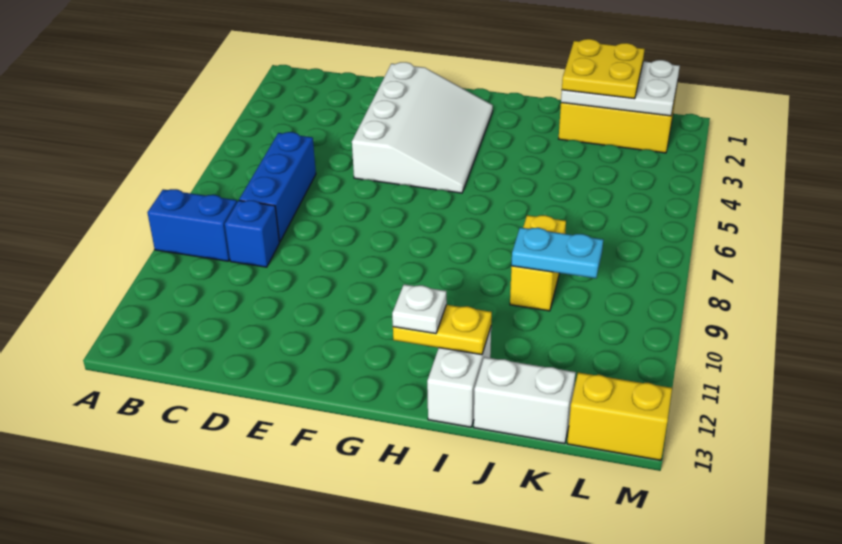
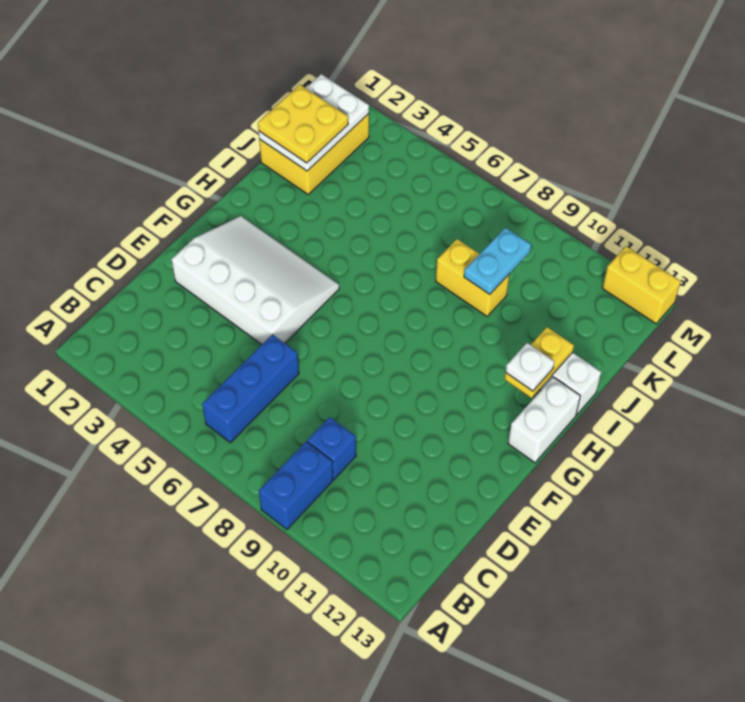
blue brick C6:C8 level 1 -> blue brick B6:D6 level 1
white brick J13:K13 level 1 -> white brick G13:H13 level 1
yellow brick L13:M13 level 1 -> yellow brick M12:M13 level 1

